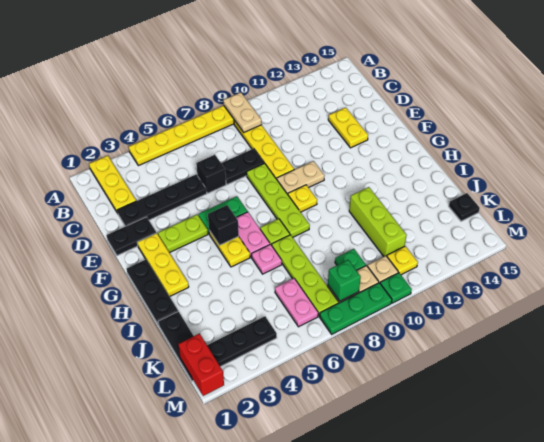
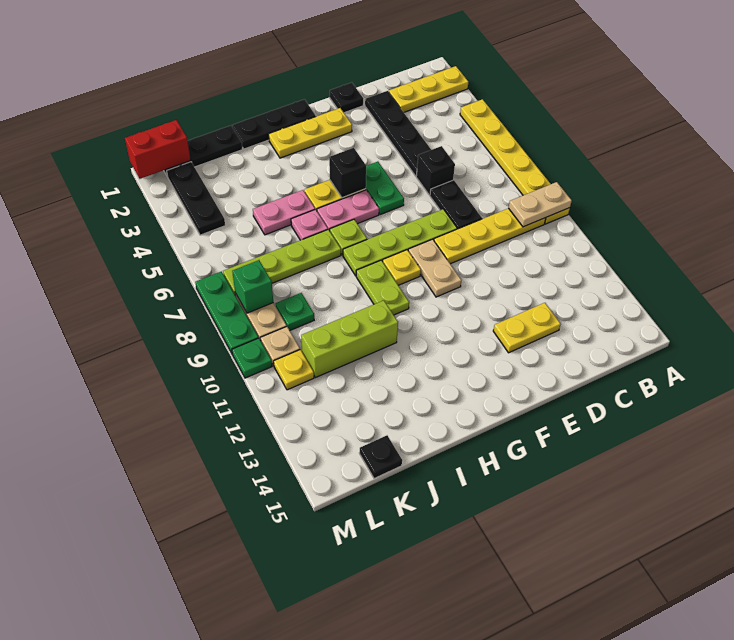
black plate E1:E2 level 1 -> black plate E1 level 1
lime plate F3:F4 level 1 -> lime plate H9:H10 level 1
pink plate K6:L6 level 1 -> pink plate I5:J5 level 1

